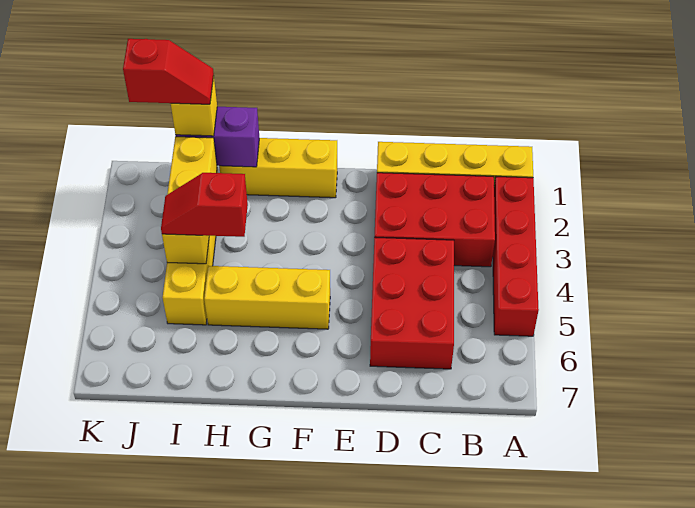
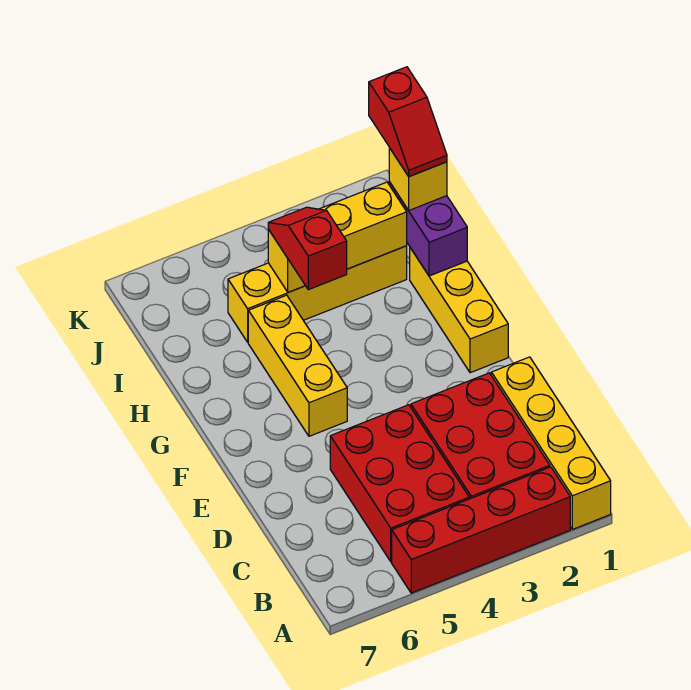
red brick C4:D6 level 1 -> red brick B4:D5 level 1

